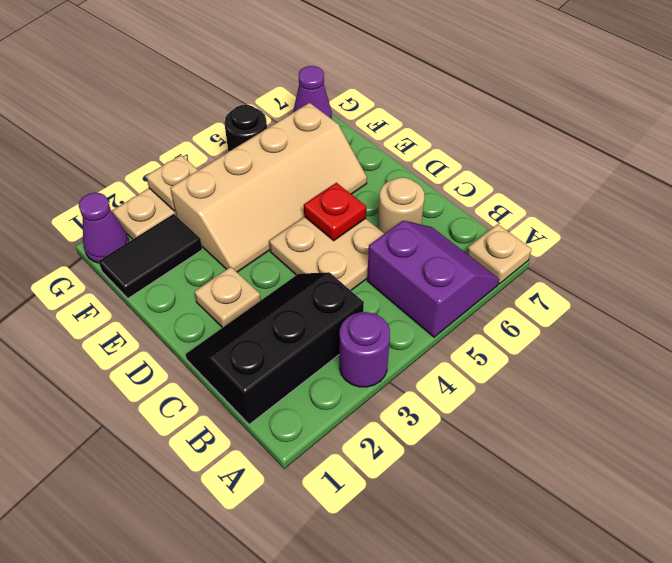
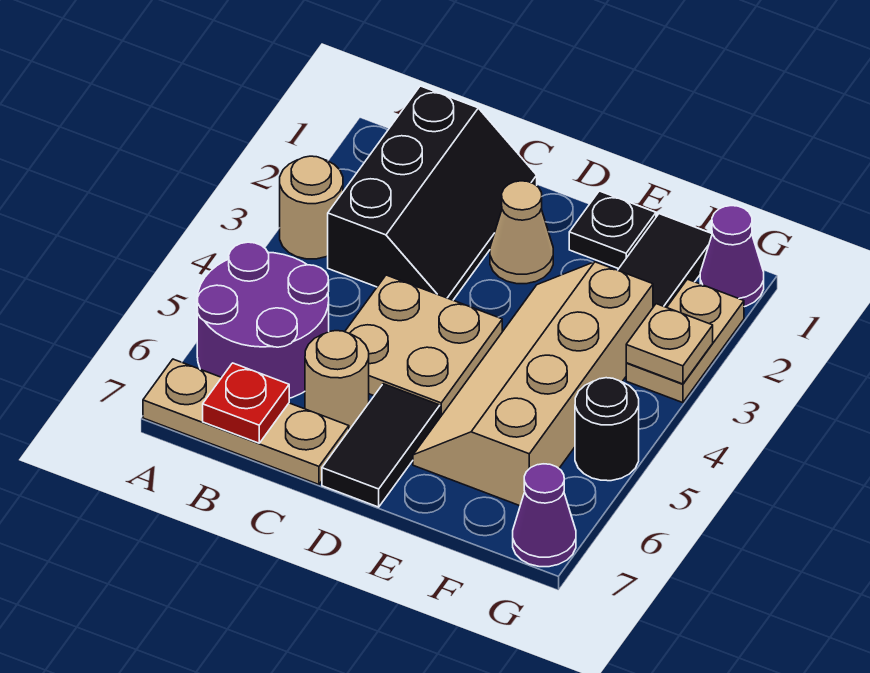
purple round brick A3 level 1 -> tan round brick A3 level 1
purple slope A5:B6 level 1 top 5 -> purple round brick A5:B6 level 1
tan plate A7 level 1 -> tan plate A7:C7 level 1
tan plate D2 level 1 -> tan cone D2 level 1
red plate D5 level 2 -> red plate B7 level 2
none -> black tile D6:D7 level 1
none -> black plate E1 level 1

